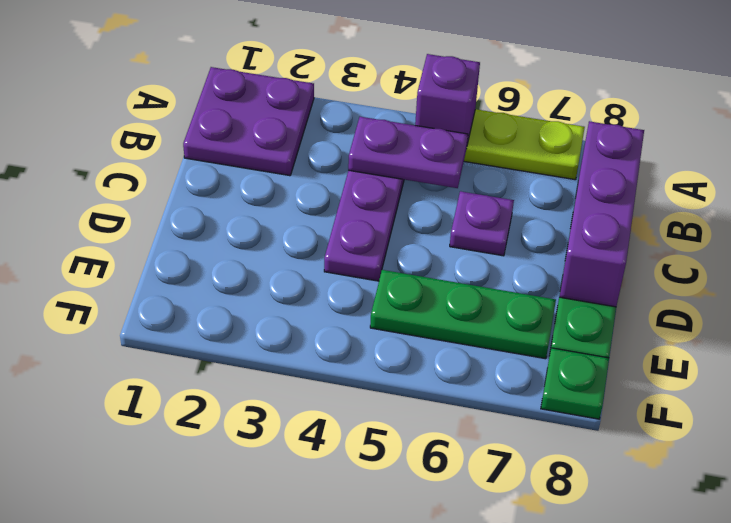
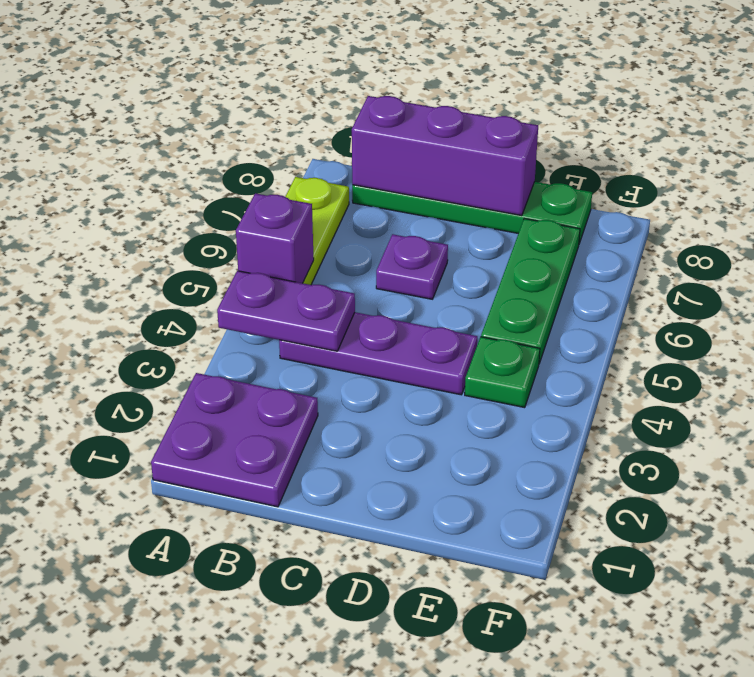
purple plate B4:B5 level 2 -> purple plate A4:B4 level 2
green plate F8 level 1 -> green plate E4 level 1

